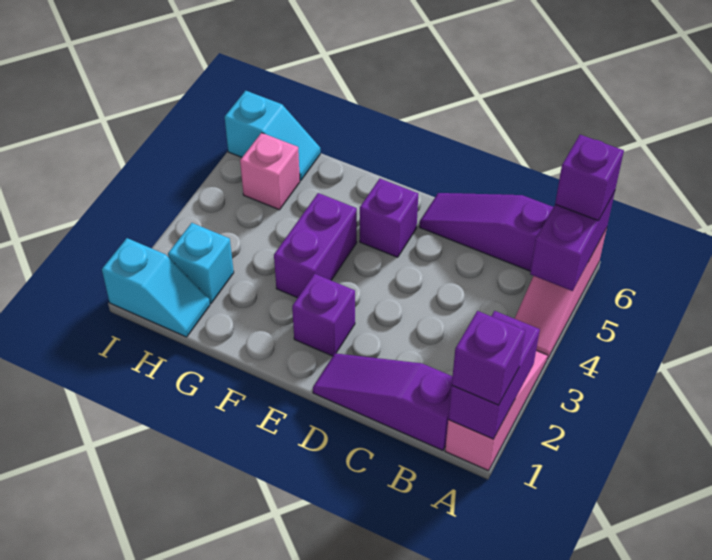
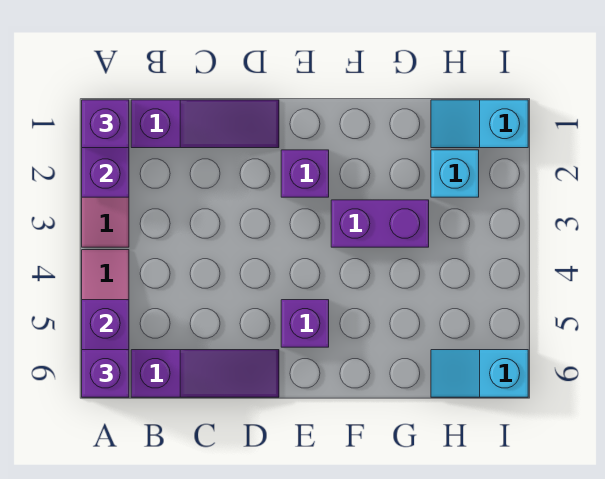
purple brick F3:F4 level 1 -> purple brick F3:G3 level 1
pink brick H5 level 1 -> none

